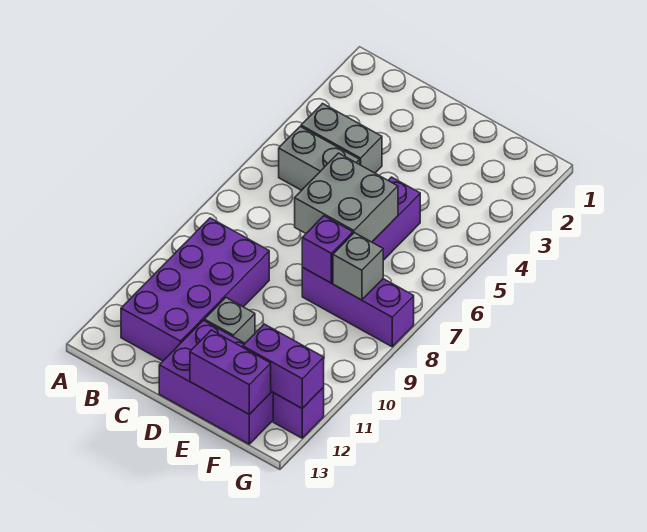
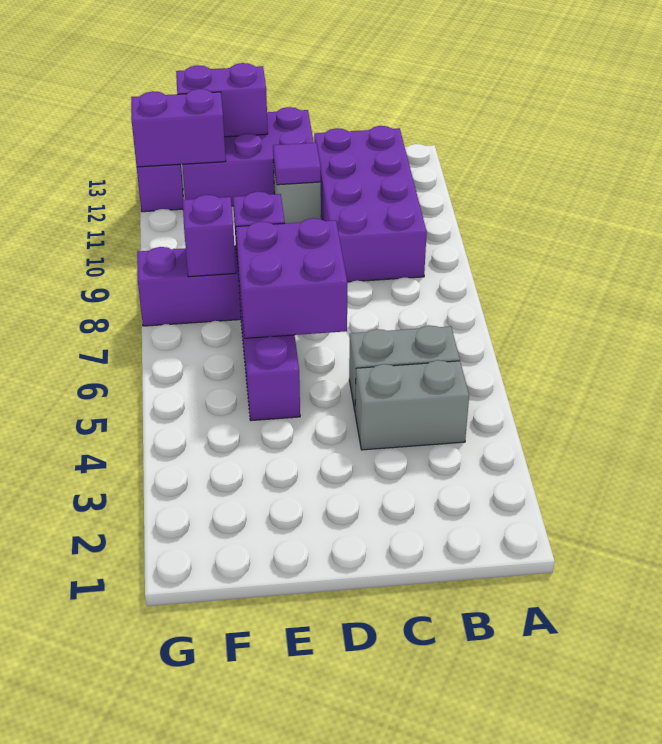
grey brick D6:E7 level 2 -> purple brick D6:E7 level 2
none -> purple tile D11 level 2
grey brick F8 level 2 -> purple brick F8 level 2

